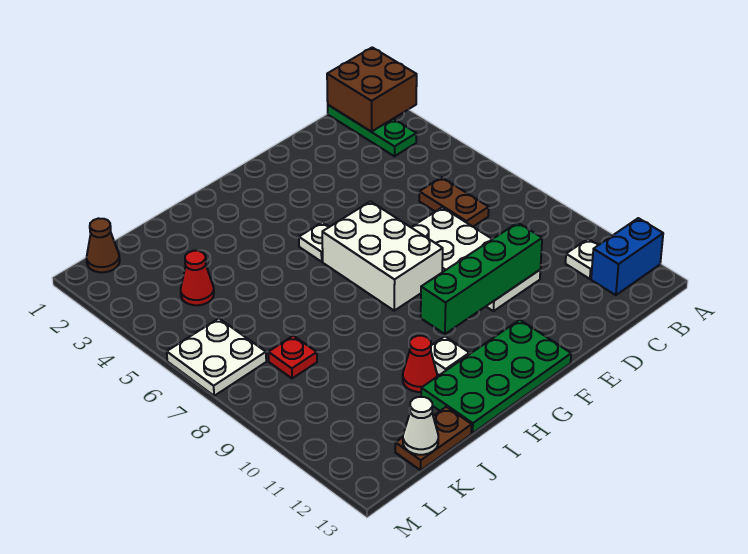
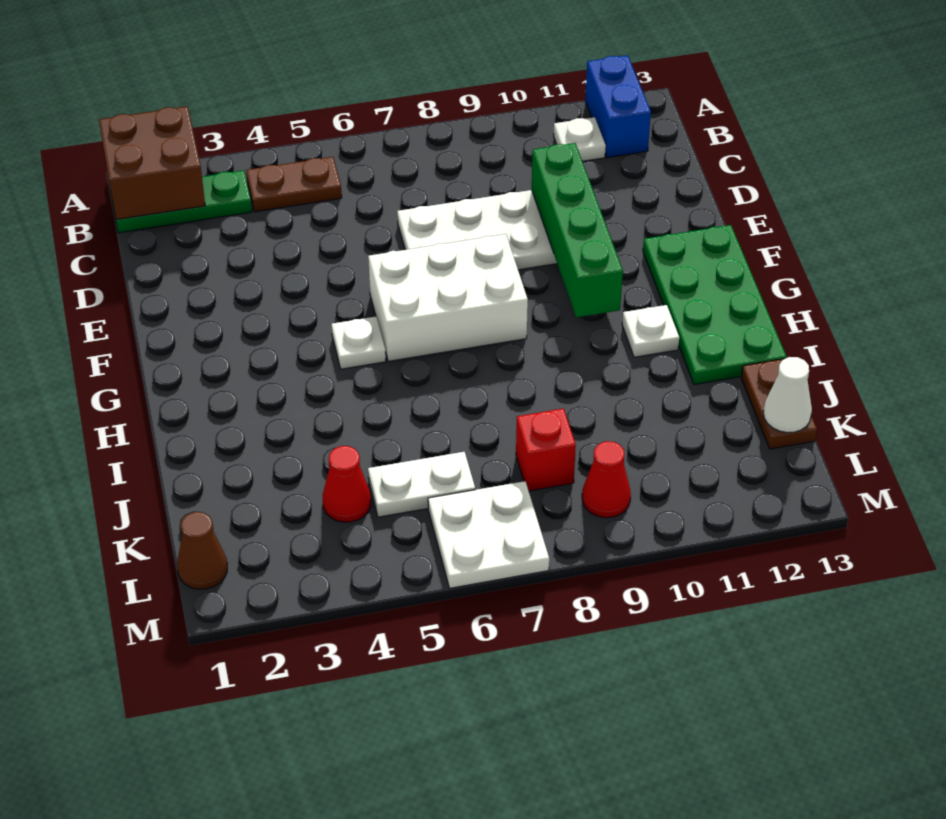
brown plate C6:C7 level 1 -> brown plate B4:B5 level 1
red cone I11 level 1 -> red cone L9 level 1
none -> white plate K5:K6 level 1
red plate K8 level 1 -> red brick K8 level 1

